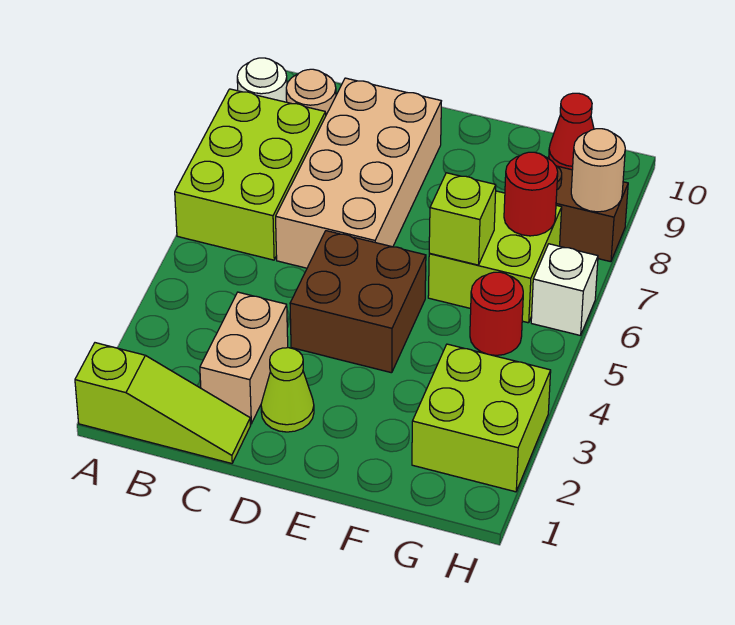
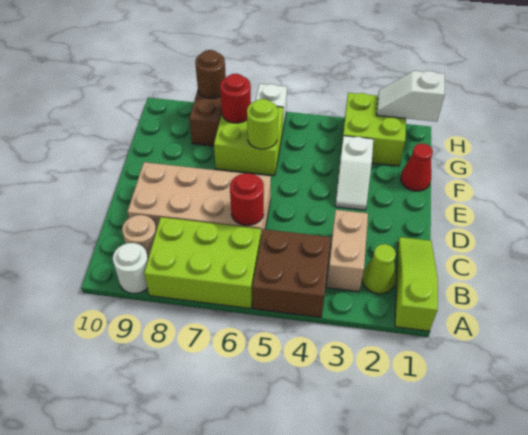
tan brick C2:C3 level 1 -> tan brick B3:C3 level 1
lime cone D2 level 1 -> lime cone B2 level 1
brown brick D4:E5 level 1 -> brown brick A4:B5 level 1
none -> white slope E3:F3 level 1 top F
lime brick F6 level 2 -> lime round brick F6 level 2
red round brick G5 level 1 -> red round brick C6 level 2
red cone G10 level 1 -> red cone F1 level 1
none -> white slope H1:H2 level 2 top 1
tan round brick H8 level 2 -> brown round brick H8 level 2

